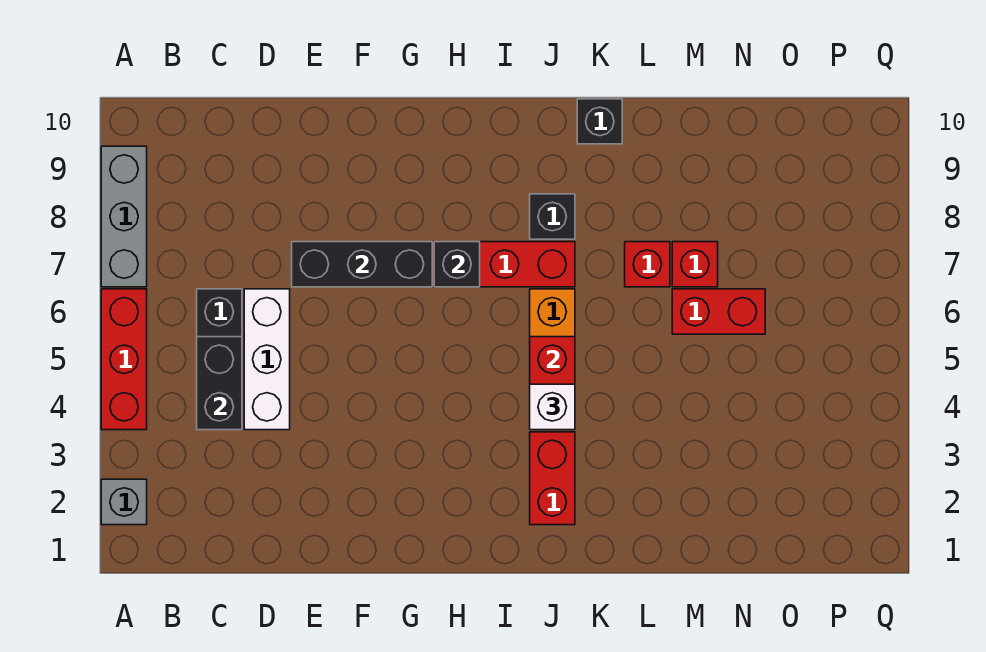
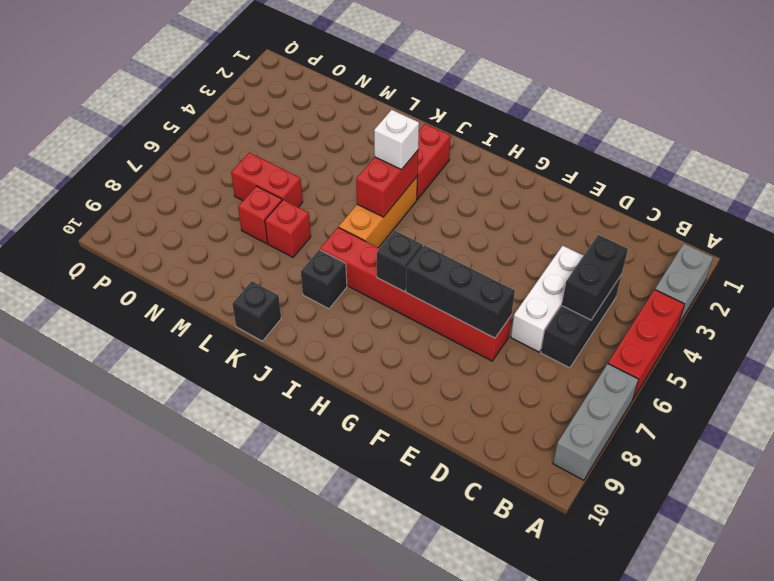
grey brick A2 level 1 -> grey brick A2:A3 level 1

